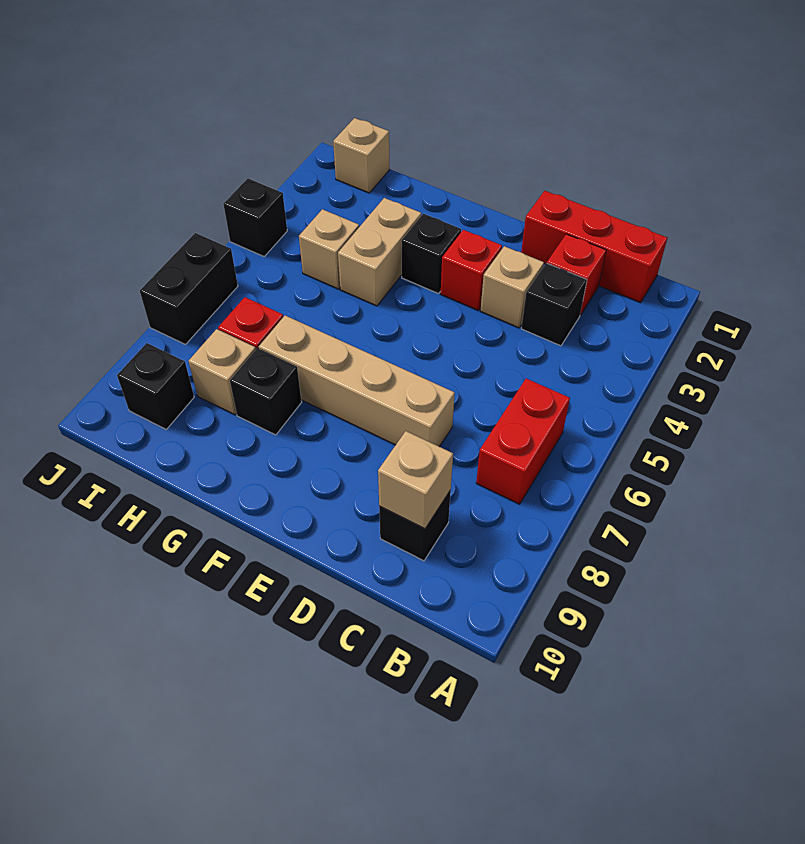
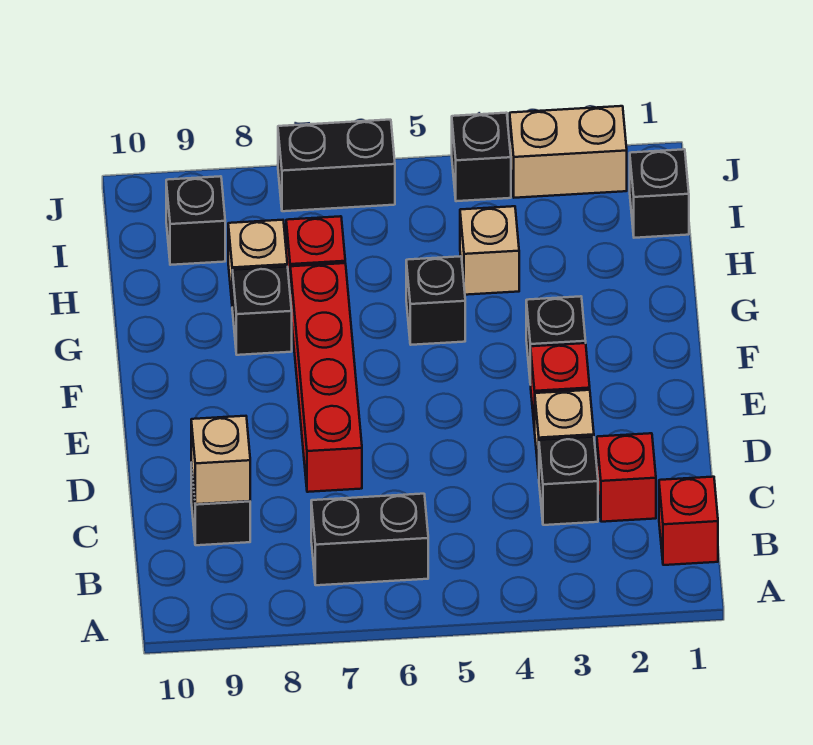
red brick B1:D1 level 1 -> red brick B1 level 1
red brick B6:B7 level 1 -> black brick B6:B7 level 1
tan brick D7:G7 level 1 -> red brick D7:G7 level 1
tan brick G3:G4 level 1 -> tan brick J2:J3 level 1
none -> black brick G5 level 1
tan brick I1 level 1 -> black brick I1 level 1

